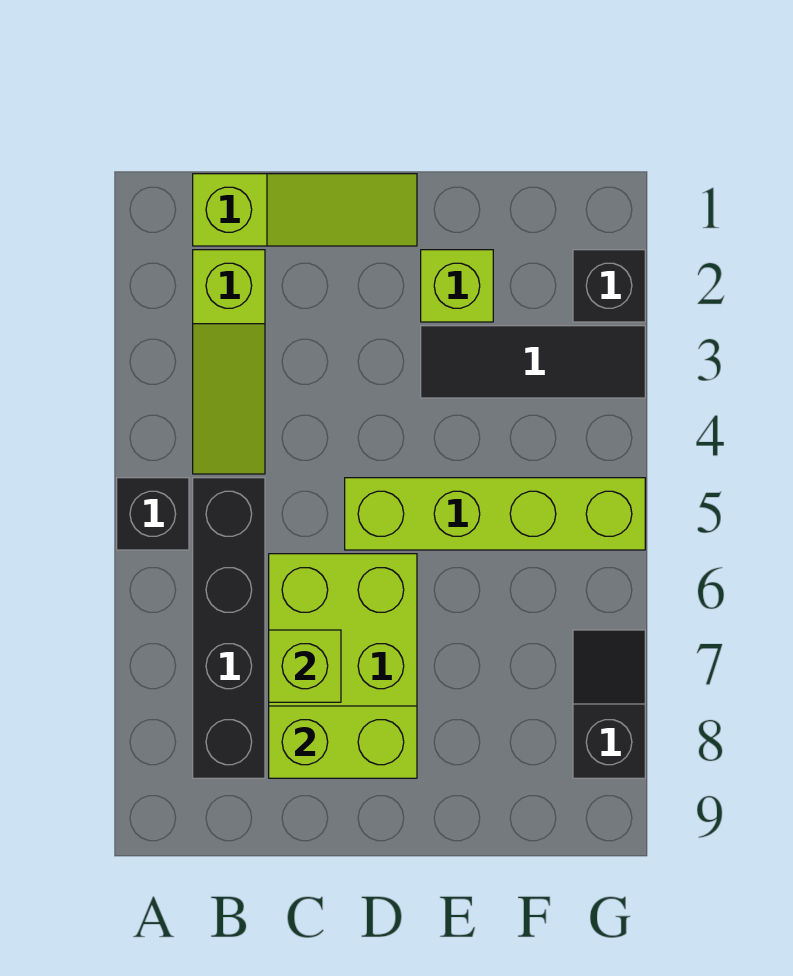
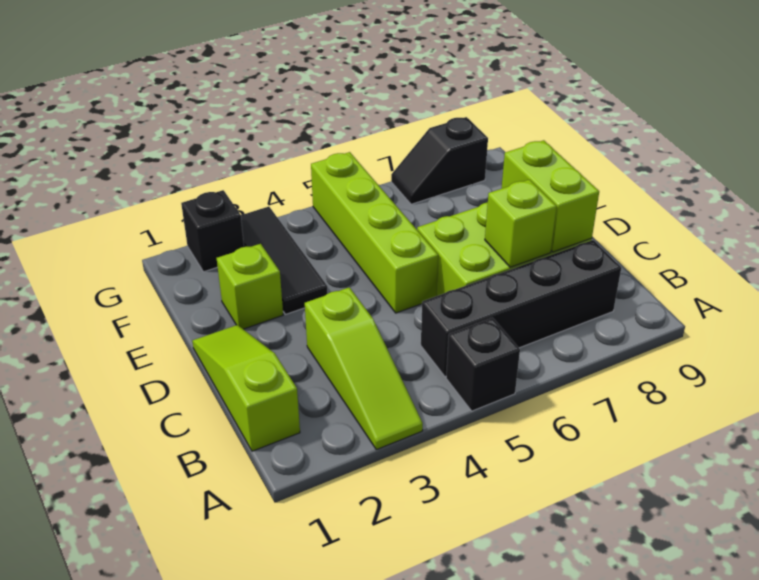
lime slope B2:B4 level 1 top 2 -> lime slope A3:C3 level 1 top C

